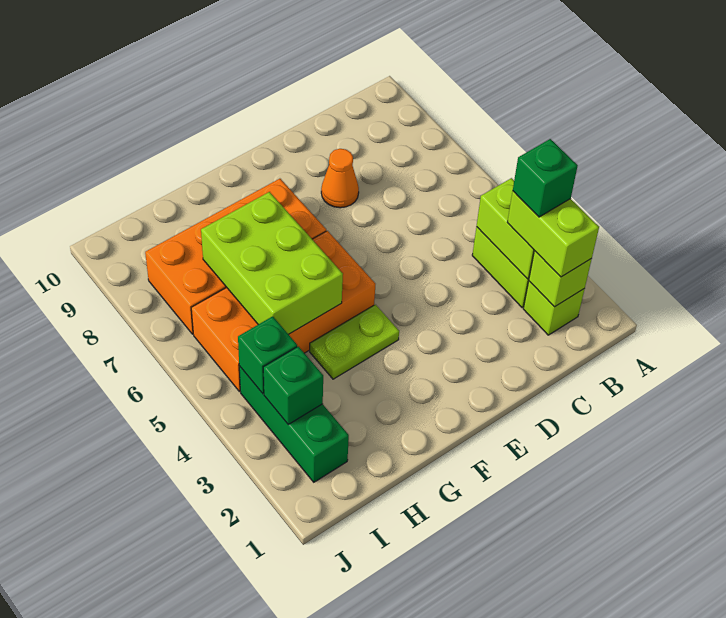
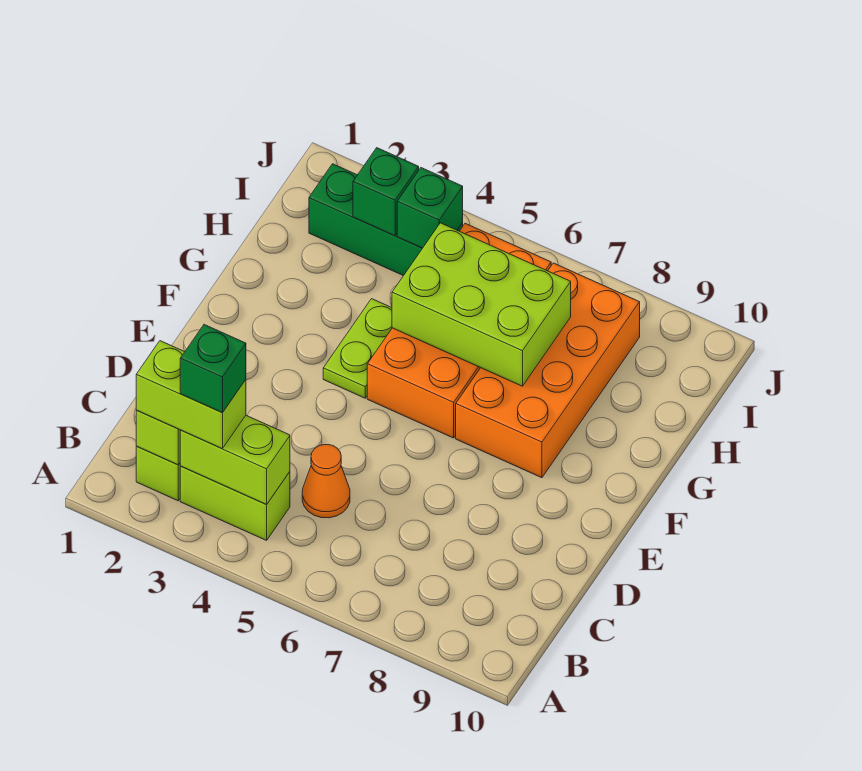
orange cone D8 level 1 -> orange cone C5 level 1

